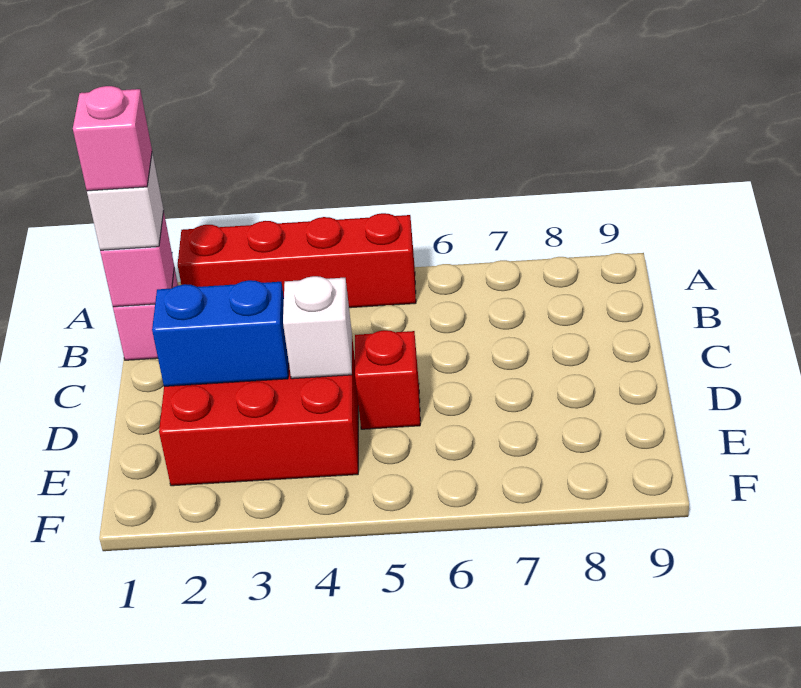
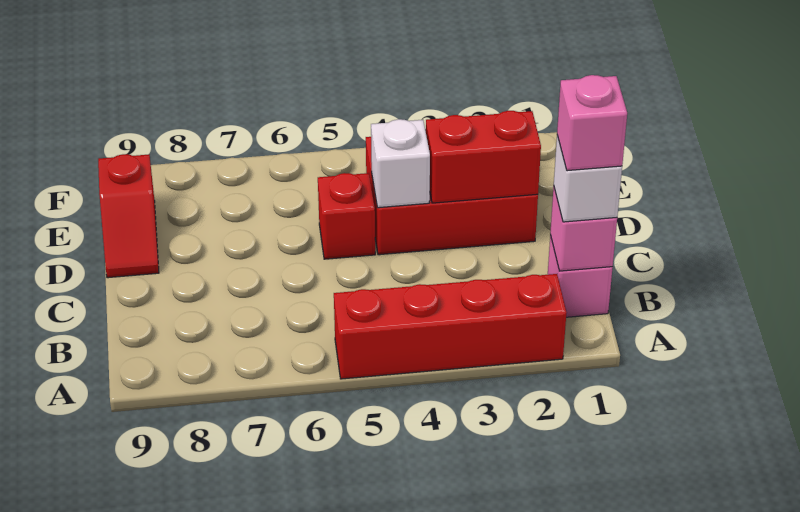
blue brick D2:D3 level 2 -> red brick D2:D3 level 2
none -> red slope D9:E9 level 1 top E

